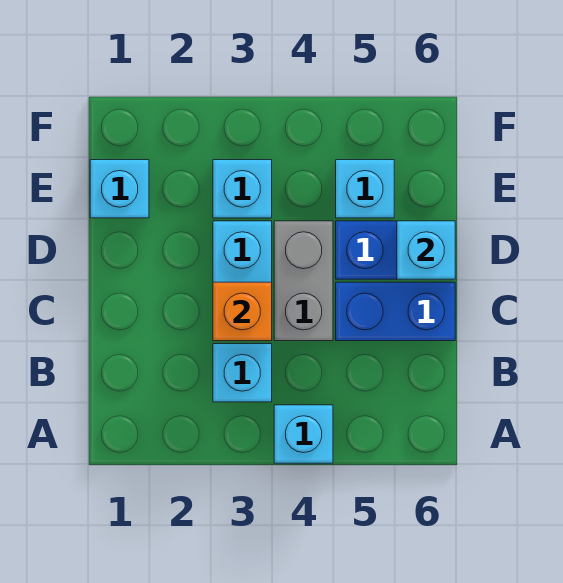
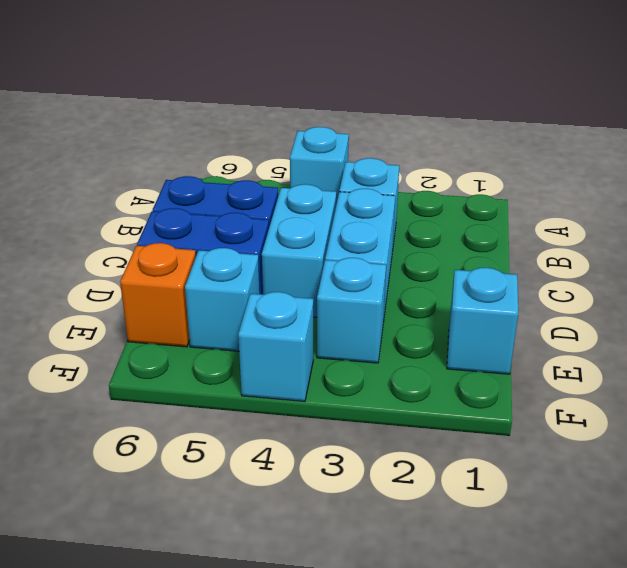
orange brick C3 level 2 -> orange brick E6 level 1
grey brick C4:D4 level 1 -> cyan brick C4:D4 level 1
cyan brick D6 level 2 -> cyan brick F4 level 1

